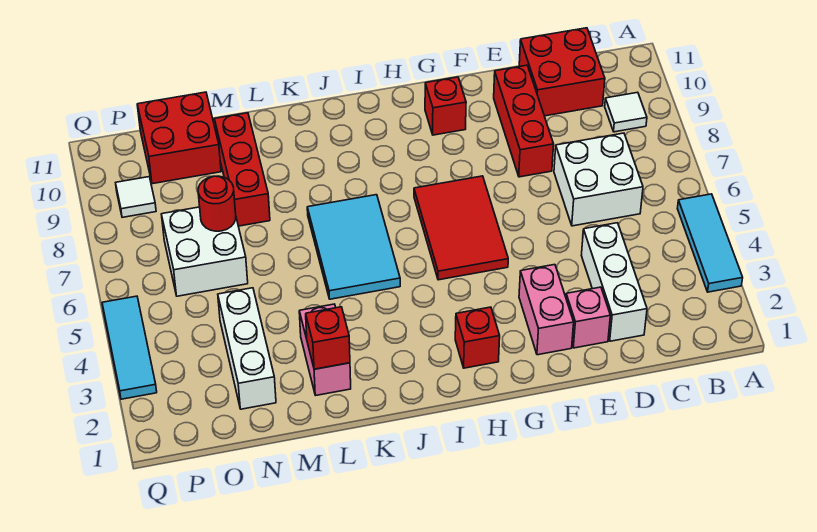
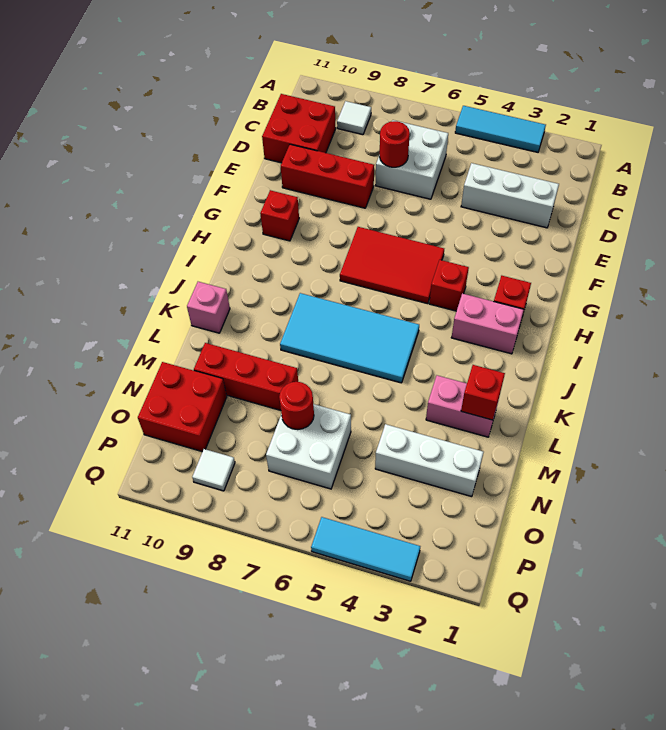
none -> red round brick D7 level 2
pink brick E2 level 1 -> pink brick K11 level 1
pink brick F2:F3 level 1 -> pink brick I2:I3 level 1
none -> red brick H4 level 1
cyan tile J5:K7 level 1 -> cyan tile J5:K8 level 1

